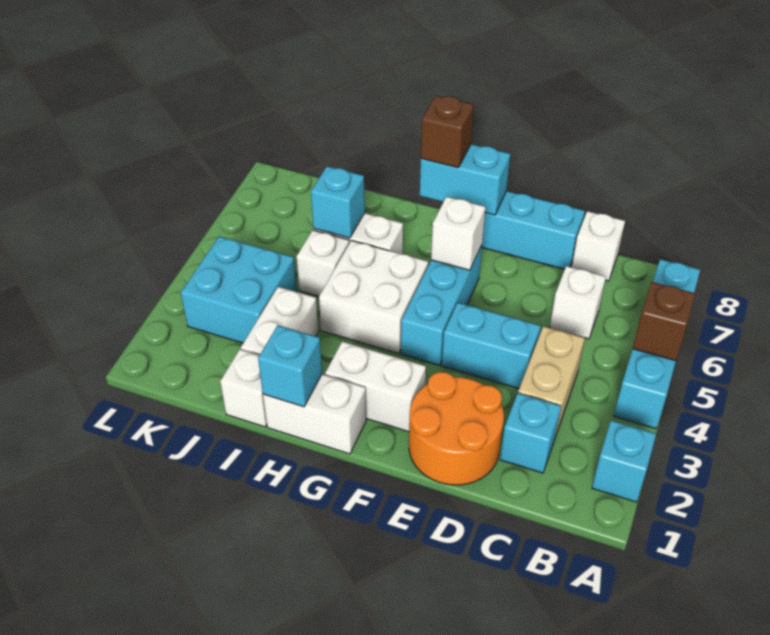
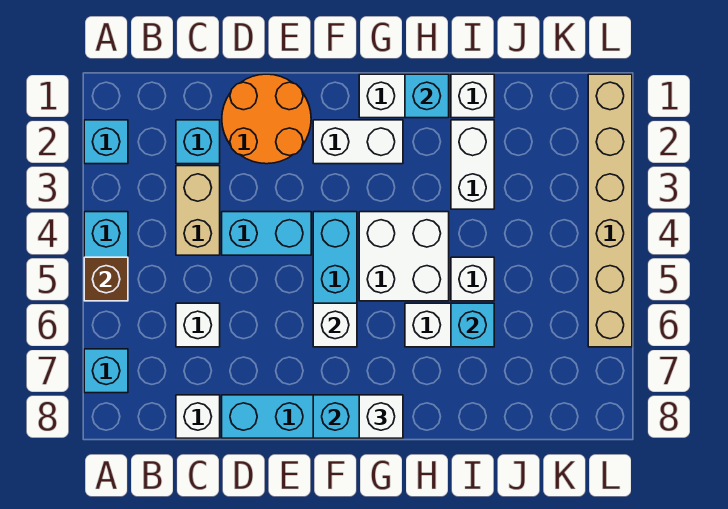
brown brick G8 level 3 -> white brick G8 level 3
cyan brick J3:K4 level 1 -> none
none -> tan brick L1:L6 level 1

